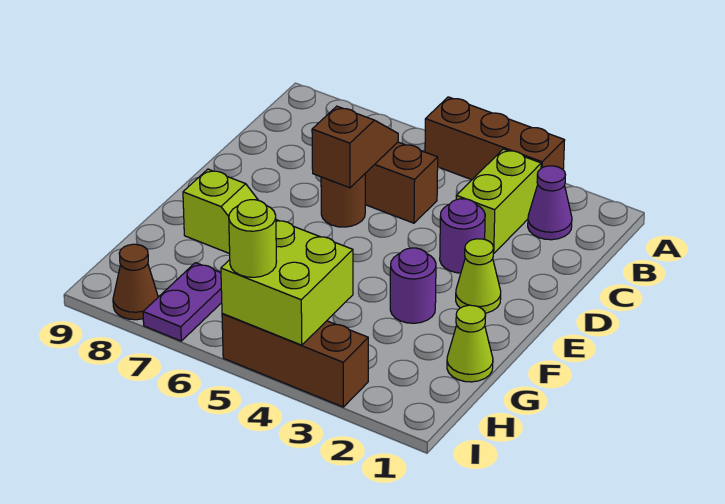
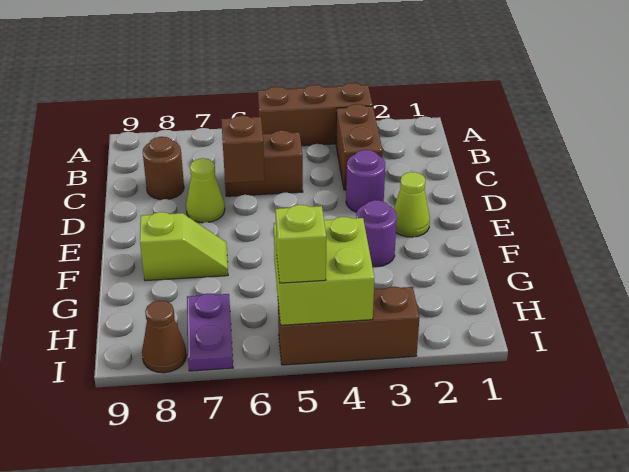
purple cone B2 level 1 -> none
lime brick B3:C3 level 1 -> brown brick B3:C3 level 1
brown round brick D6 level 1 -> brown round brick C8 level 1
lime cone G1 level 1 -> lime cone D7 level 1
lime round brick I5 level 3 -> lime brick I5 level 3

